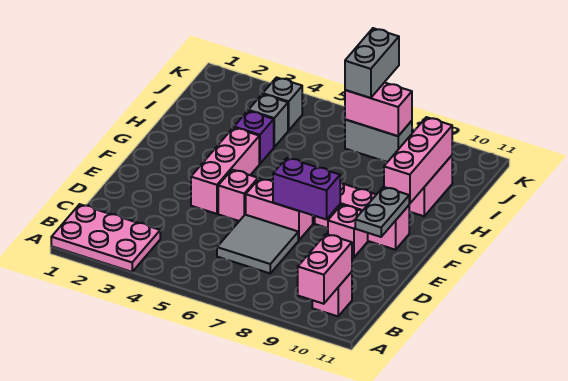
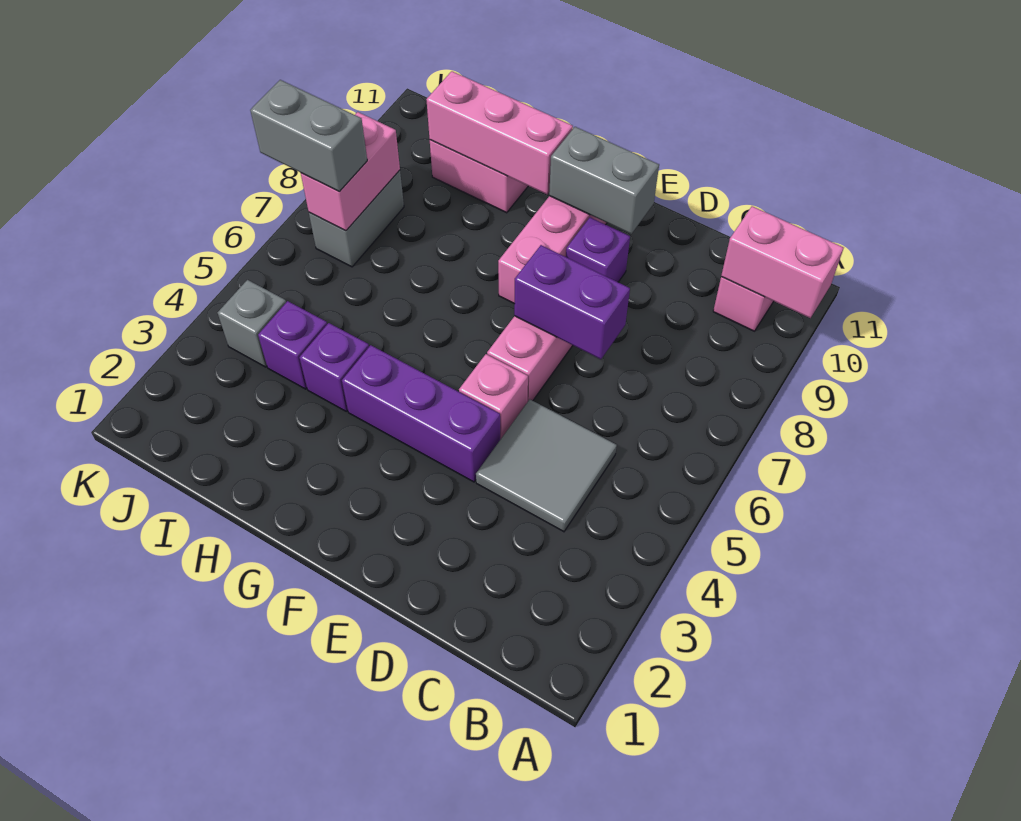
pink plate A1:B3 level 1 -> none
grey tile C6:D7 level 1 -> grey tile C4:D5 level 1
pink brick E4:G4 level 1 -> purple brick E4:G4 level 1
purple brick E7:E8 level 2 -> purple brick D7:E7 level 2
pink brick E9 level 1 -> purple brick E9 level 1
grey plate E10:F10 level 2 -> grey brick E10:F10 level 2
grey brick I4 level 1 -> purple brick I4 level 1

